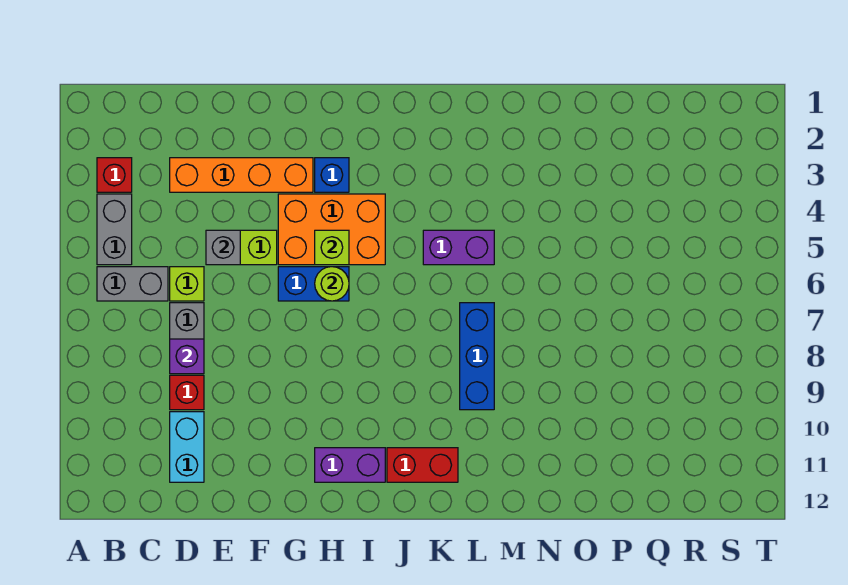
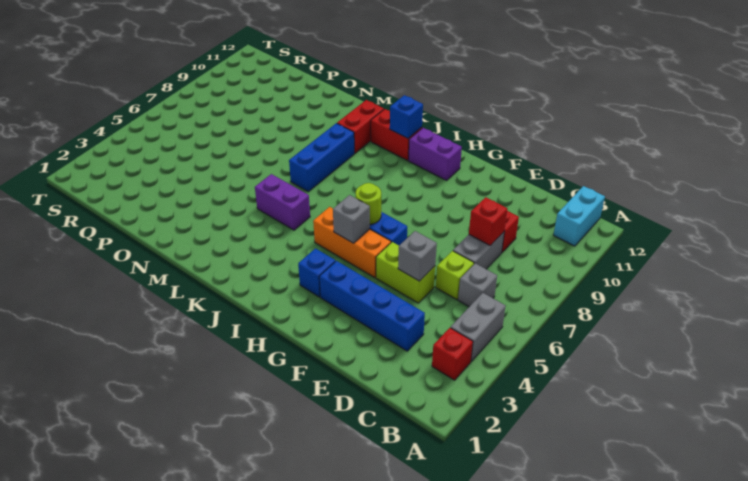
grey brick B6:C6 level 1 -> grey brick C6 level 1
orange brick D3:G3 level 1 -> blue brick D3:G3 level 1
purple brick D8 level 2 -> red brick D8 level 2
cyan brick D10:D11 level 1 -> cyan brick B11:B12 level 1
orange brick G4:I5 level 1 -> orange brick G5:I5 level 1
lime brick H5 level 2 -> grey brick H5 level 2
none -> blue brick J11 level 2
none -> red brick L10:L11 level 1

